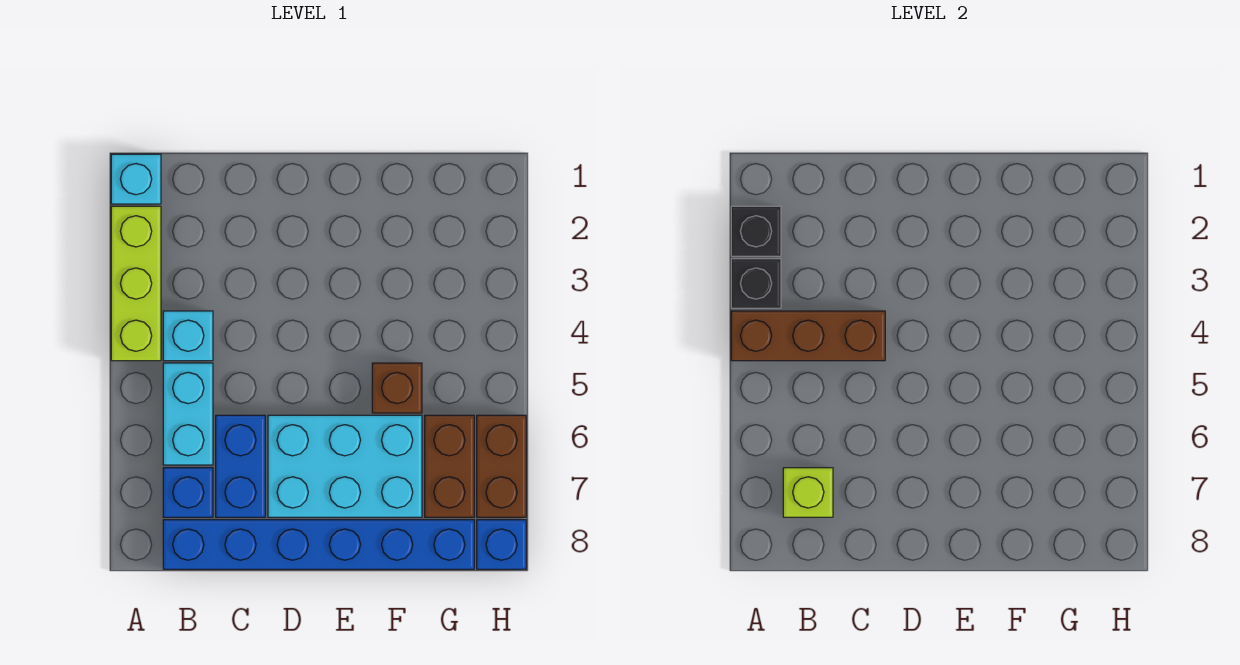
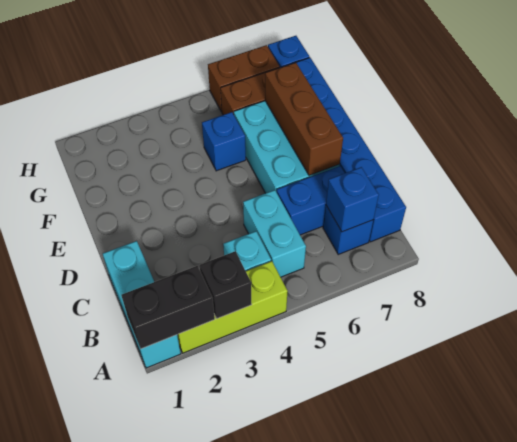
cyan brick A1 level 1 -> cyan brick A1:C1 level 1
black brick A2 level 2 -> black brick A1:A2 level 2
brown brick A4:C4 level 2 -> brown brick D7:F7 level 2
cyan brick B5:B6 level 1 -> cyan brick B5:C5 level 1
lime brick B7 level 2 -> blue brick B7 level 2
brown brick F5 level 1 -> blue brick F5 level 1

